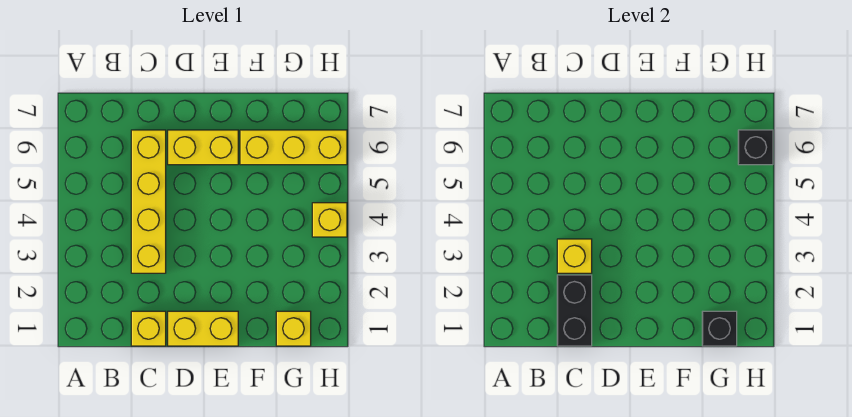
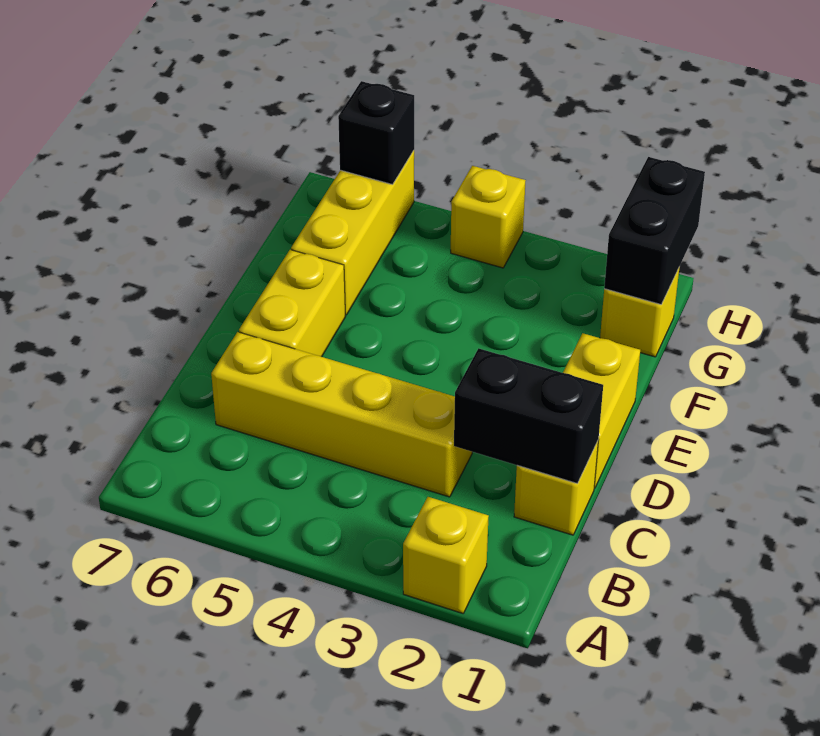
yellow brick C3 level 2 -> yellow brick A2 level 1
black brick G1 level 2 -> black brick G1:H1 level 2

